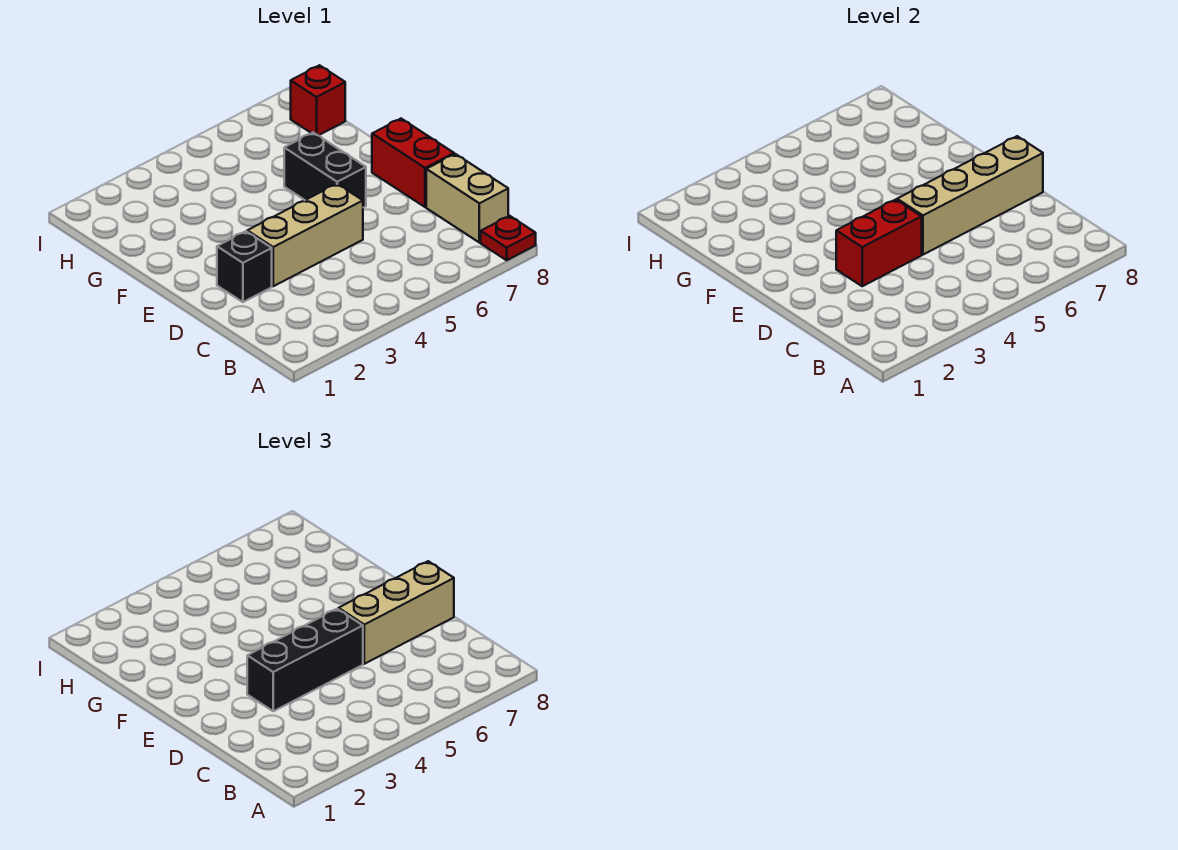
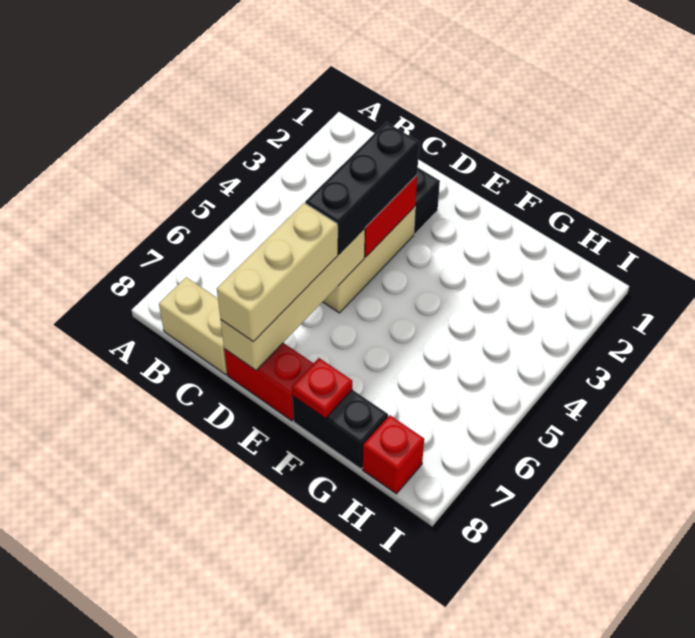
red plate A8 level 1 -> red plate F8 level 2
black brick E6:F6 level 1 -> black brick F8:G8 level 1

